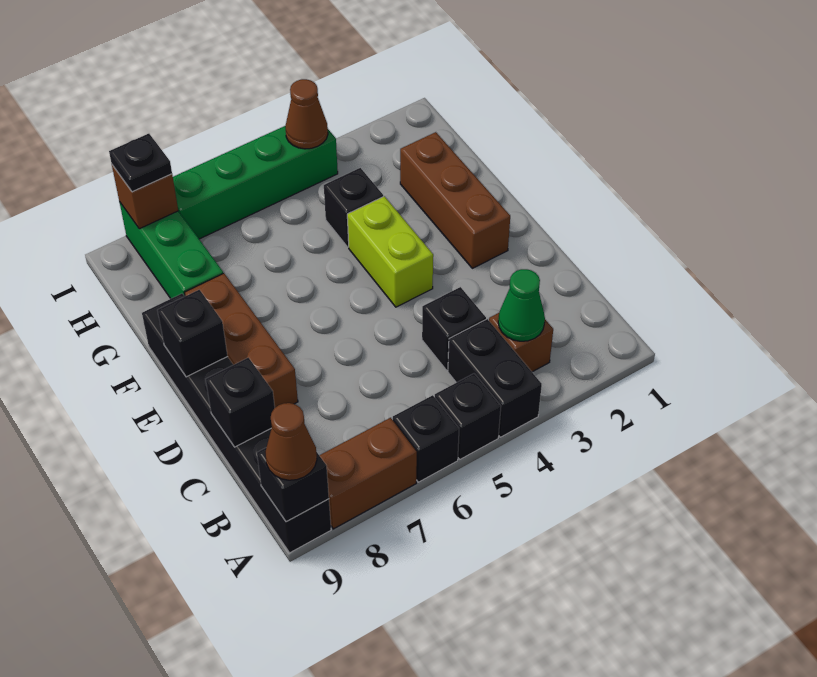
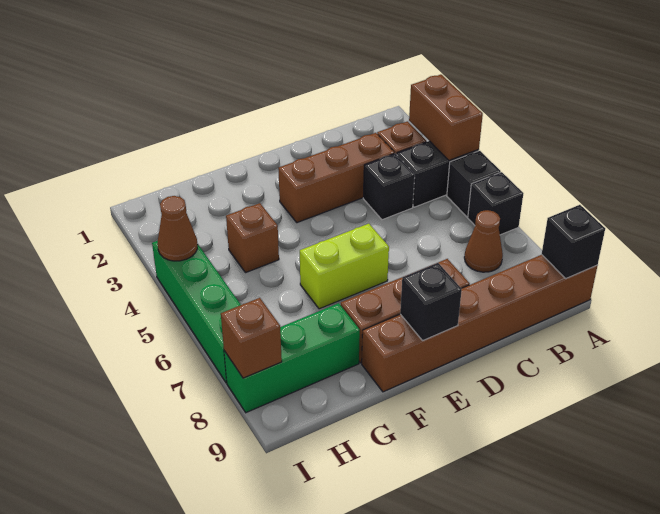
brown brick A7:A8 level 1 -> brown brick A3:A4 level 2
black brick A9:F9 level 1 -> brown brick A9:F9 level 1
brown cone A9 level 3 -> brown cone B7 level 1
green cone B3 level 2 -> none
black brick C9 level 2 -> none
brown brick E2:G2 level 1 -> brown brick C3:E3 level 1
lime brick E4:F4 level 1 -> lime brick E6:F6 level 1
black brick G4 level 1 -> brown brick G4 level 1
black plate I8 level 3 -> none

